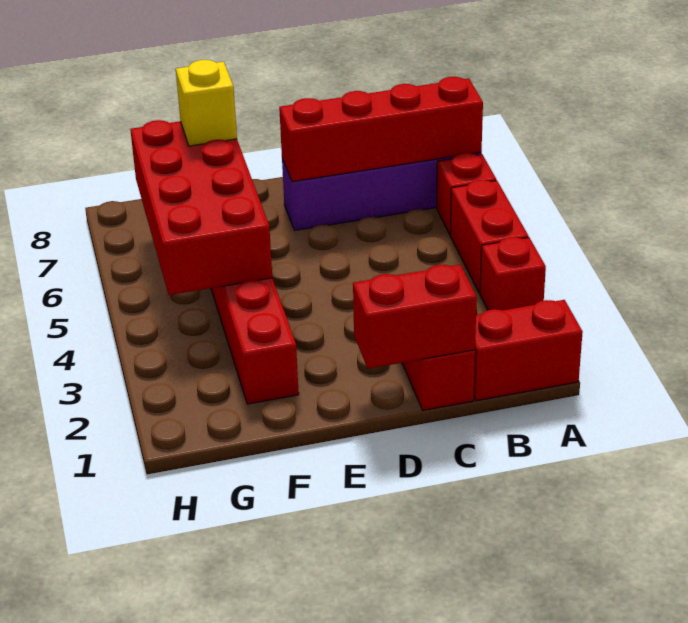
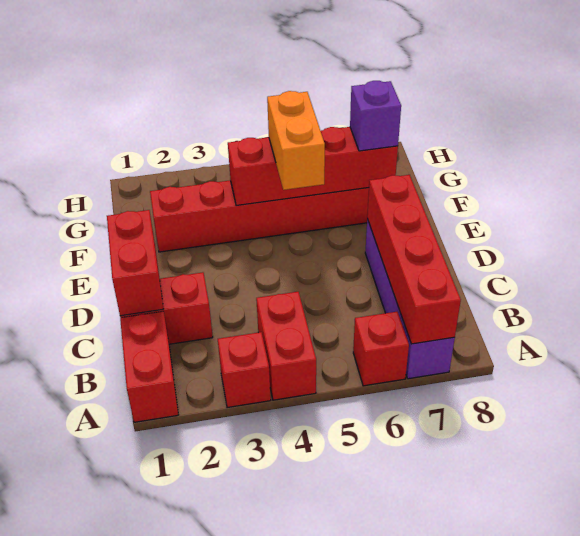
red brick A4:A5 level 1 -> red brick A4:B4 level 1
none -> orange brick E5:F5 level 3
red brick F4:G7 level 2 -> red brick F4:F7 level 2
yellow brick F7 level 3 -> purple brick F7 level 3

